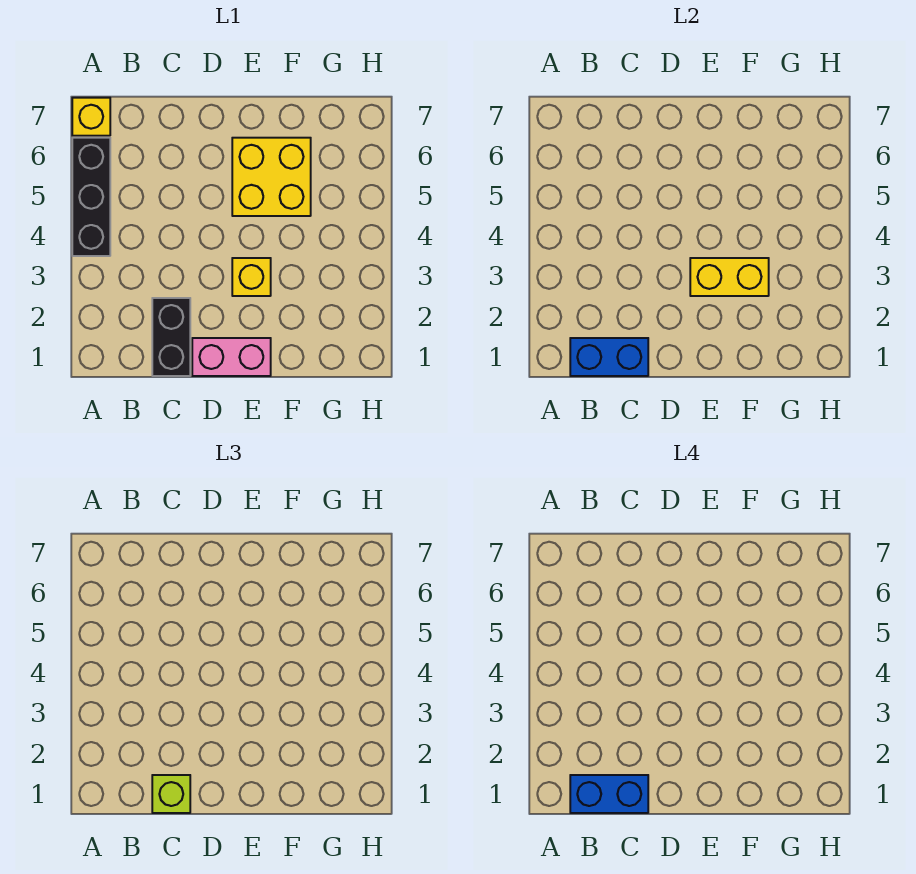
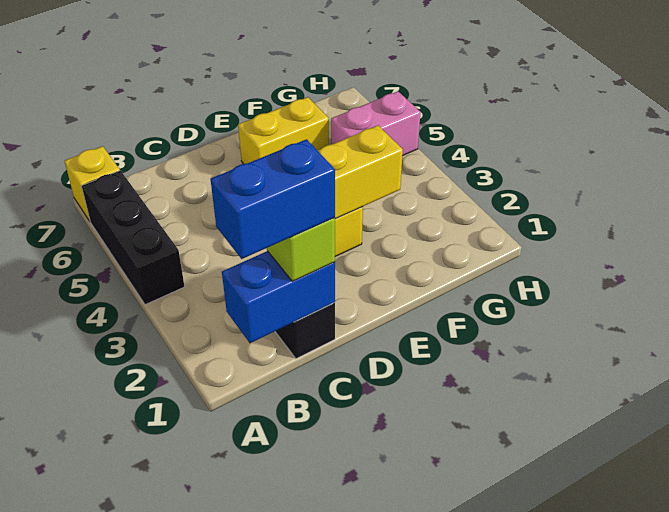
pink brick D1:E1 level 1 -> pink brick G5:H5 level 1
yellow brick E5:F6 level 1 -> yellow brick E6:F6 level 1

